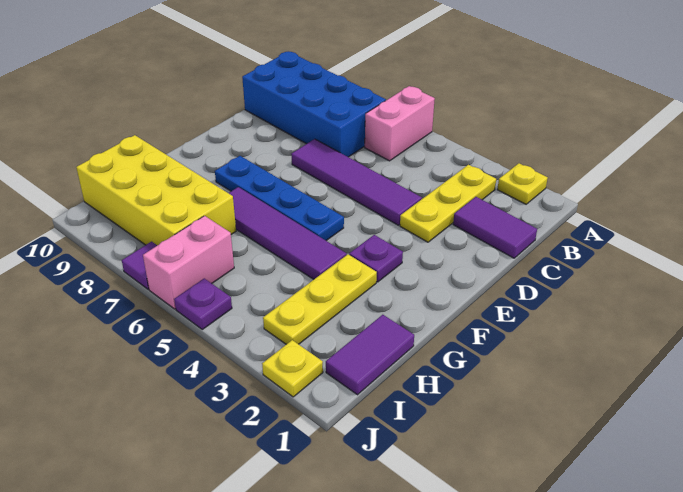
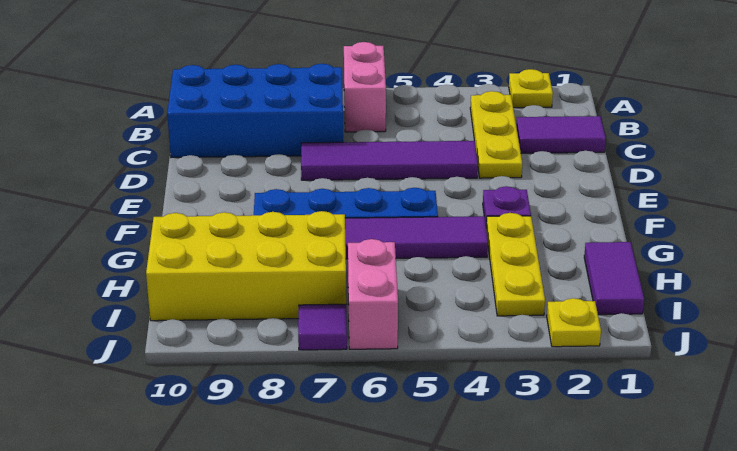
purple plate J5 level 1 -> none

